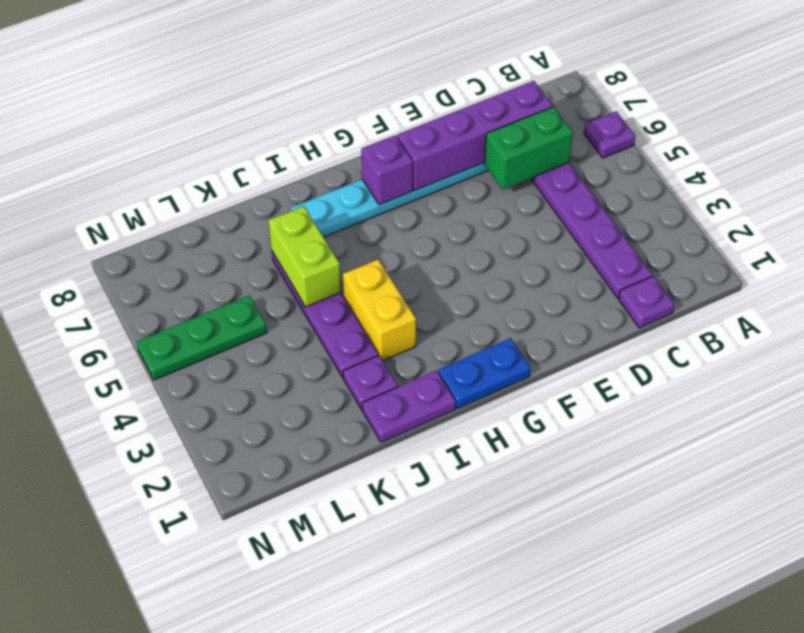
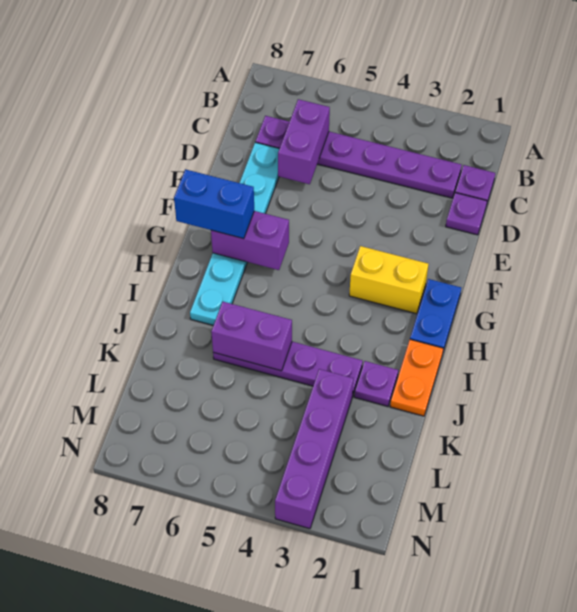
purple plate A6 level 1 -> purple plate D1 level 1
green brick C6:D6 level 2 -> purple brick C6:D6 level 2
purple brick C7:F7 level 2 -> purple brick K3:N3 level 1
purple brick G7 level 2 -> purple brick G6:G7 level 2
none -> blue brick G7:G8 level 3
purple plate I1:J1 level 1 -> orange plate I1:J1 level 1
yellow brick I3:I4 level 1 -> yellow brick G2:G3 level 1
lime brick J5:J6 level 2 -> purple brick J5:J6 level 2
green plate L5:N5 level 1 -> none

